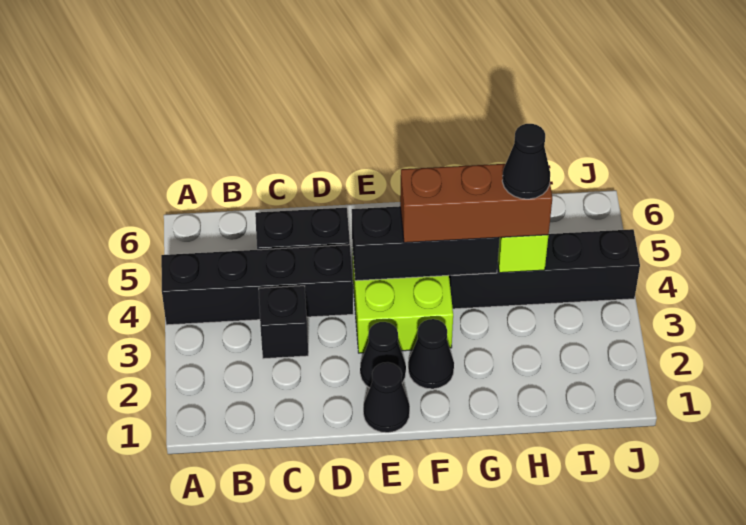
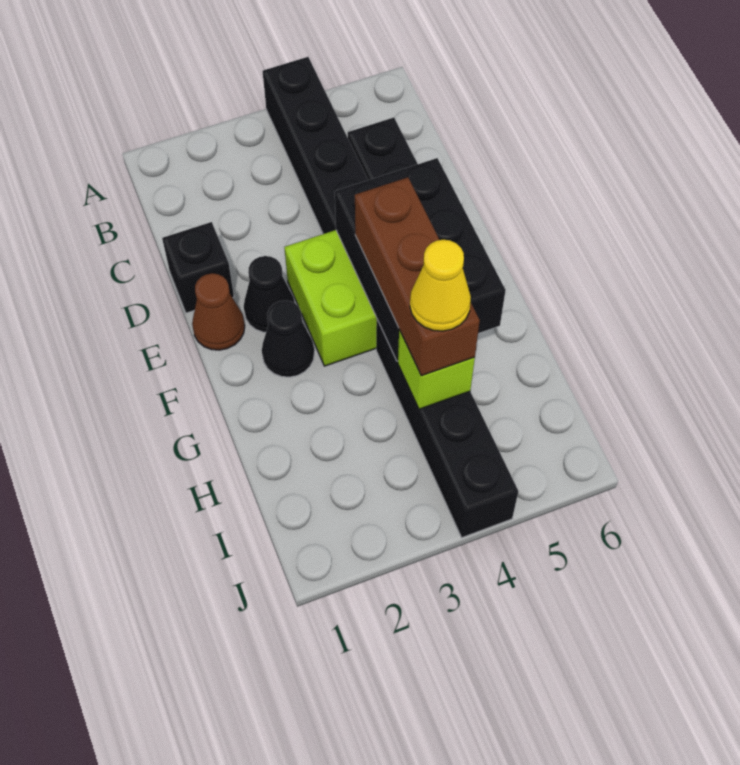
black brick C3 level 1 -> black brick D1 level 1
black cone E1 level 1 -> brown cone E1 level 1
black brick E4:G4 level 2 -> black brick E4:G5 level 2
black cone H4 level 4 -> yellow cone H4 level 4

